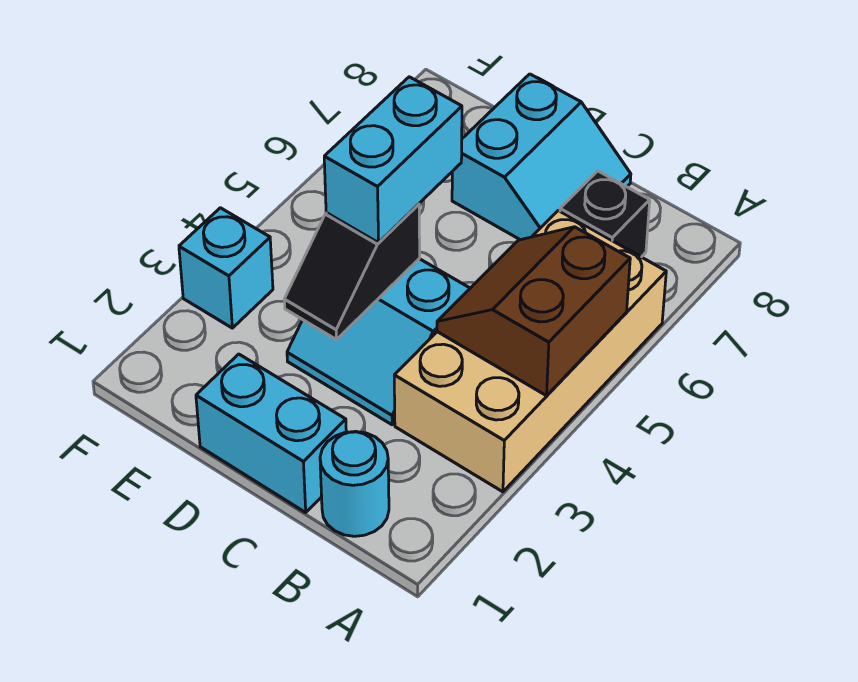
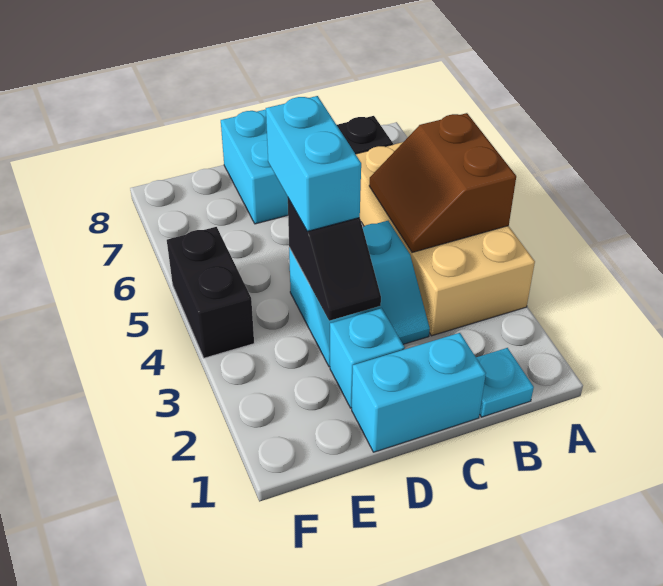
cyan round brick B1 level 1 -> cyan plate B1 level 1
cyan brick F3 level 1 -> cyan brick D2 level 1
none -> black brick F4:F5 level 1

